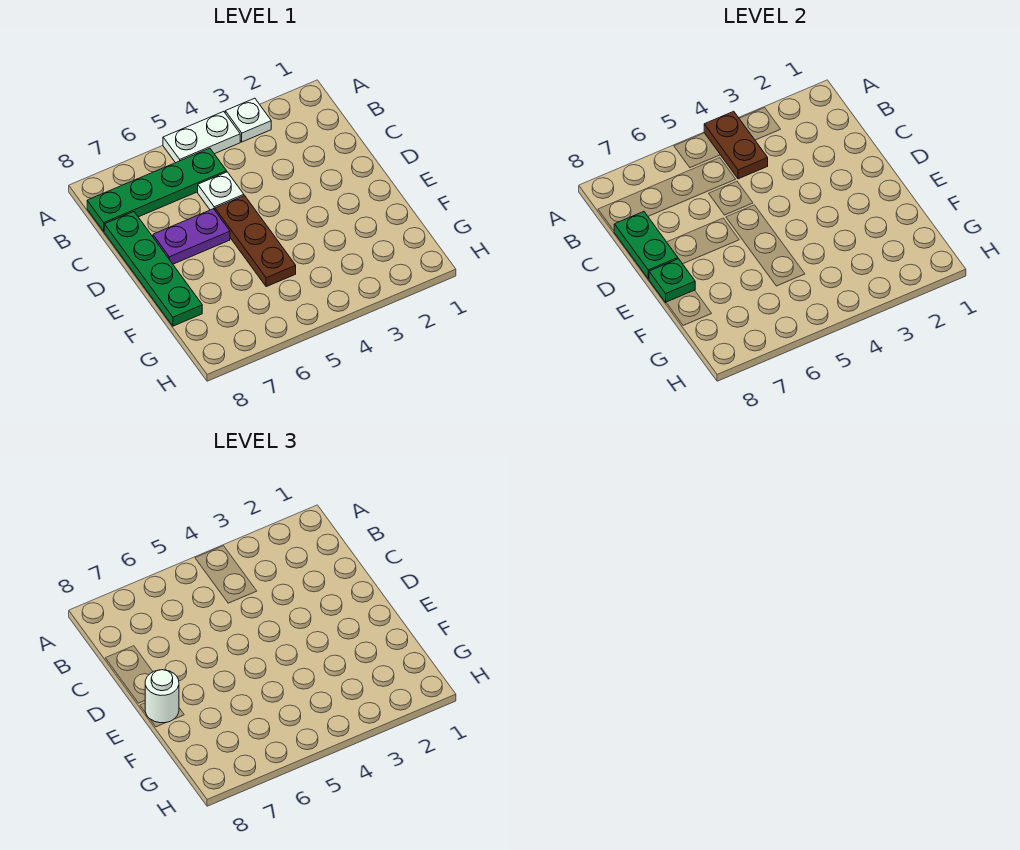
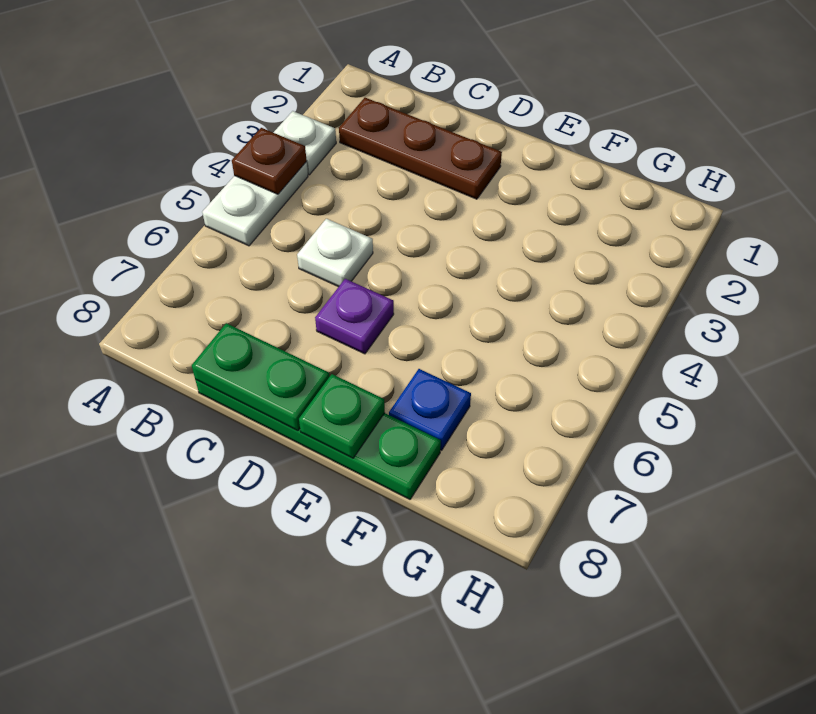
brown plate A4:B4 level 2 -> brown plate A4 level 2
green plate B5:B8 level 1 -> none
brown plate D5:F5 level 1 -> brown plate B2:D2 level 1
purple plate D6:D7 level 1 -> purple plate D6 level 1
white round brick E8 level 3 -> none
none -> blue plate F7 level 1

